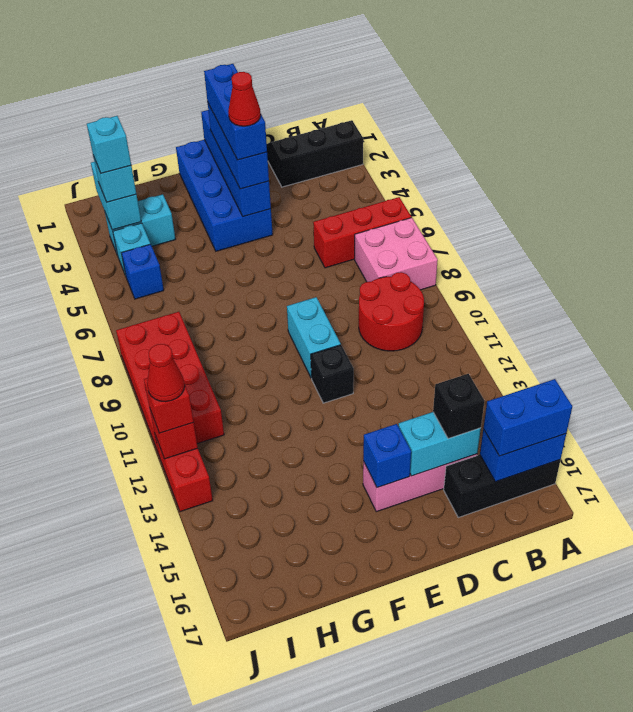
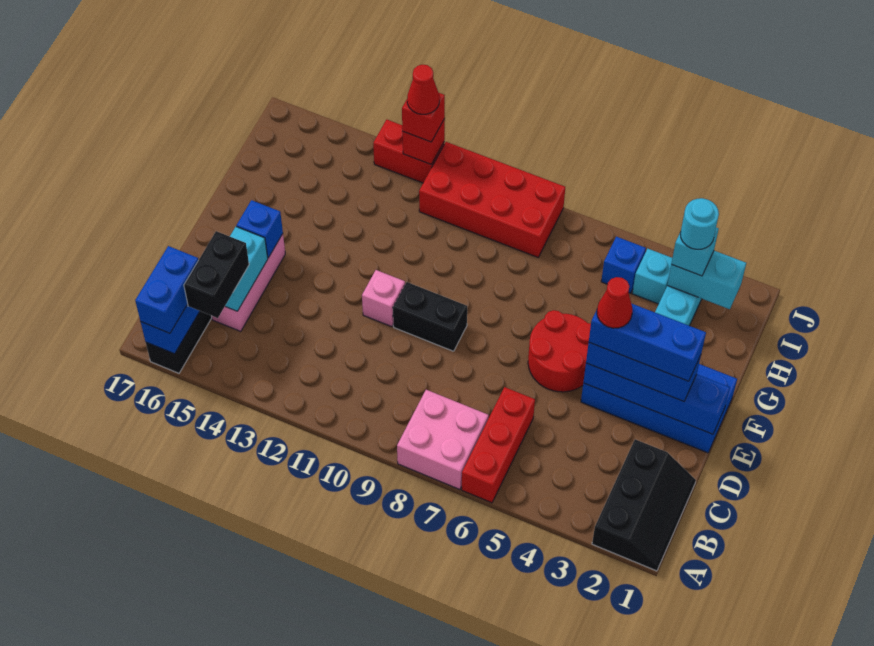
red round brick B9:C10 level 1 -> red round brick E5:F6 level 1
black brick C15 level 3 -> black brick B15:C15 level 3
cyan brick E9:E10 level 1 -> black brick E9:E10 level 1
black brick E11 level 1 -> pink brick E11 level 1
cyan brick I3 level 4 -> cyan round brick I3 level 4

